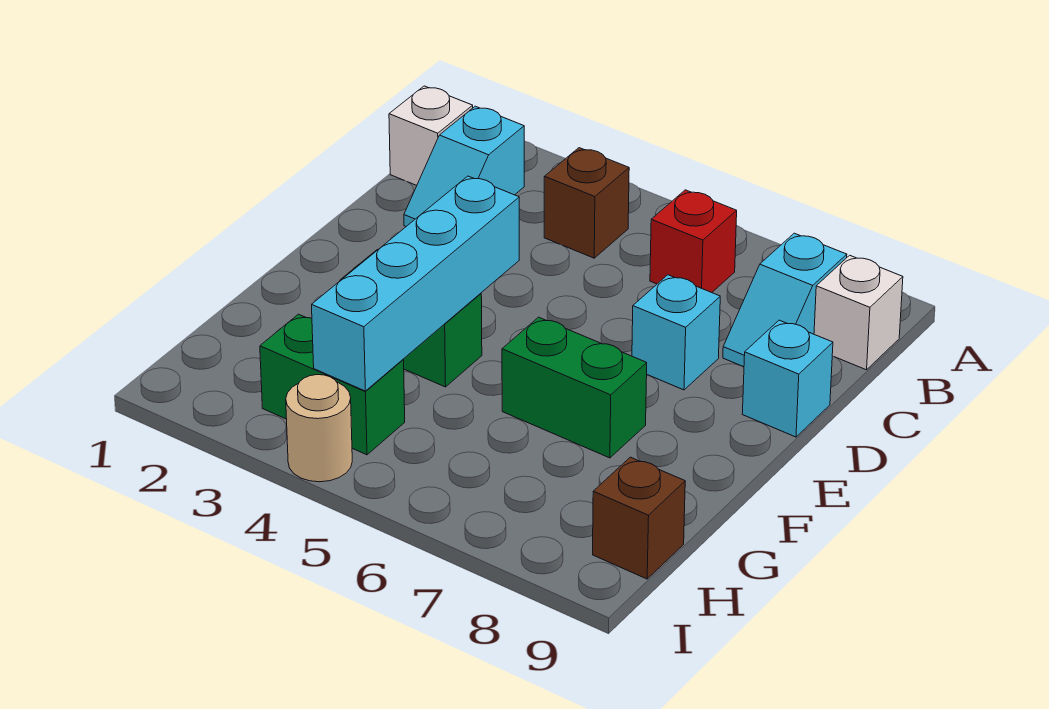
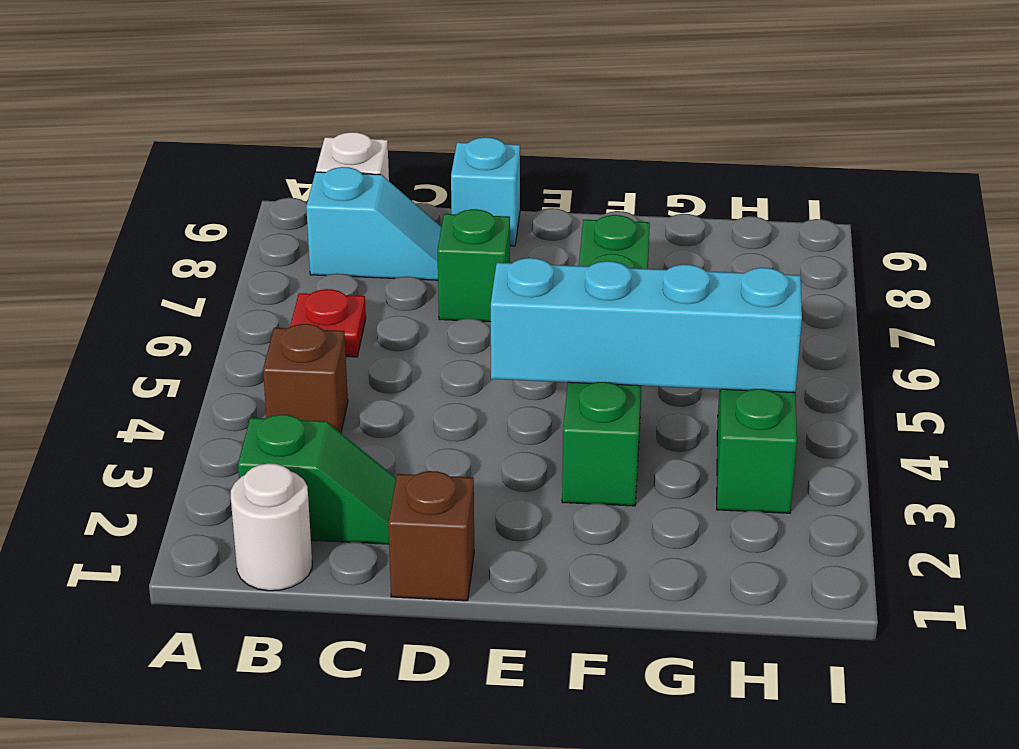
white brick B1 level 1 -> white round brick B1 level 1
cyan slope B2:C2 level 1 top B -> green slope B2:C2 level 1 top B
red brick B6 level 1 -> red plate B6 level 1
cyan brick D7 level 1 -> green brick D7 level 1
brown brick H9 level 1 -> brown brick D1 level 1
tan round brick I4 level 1 -> none

